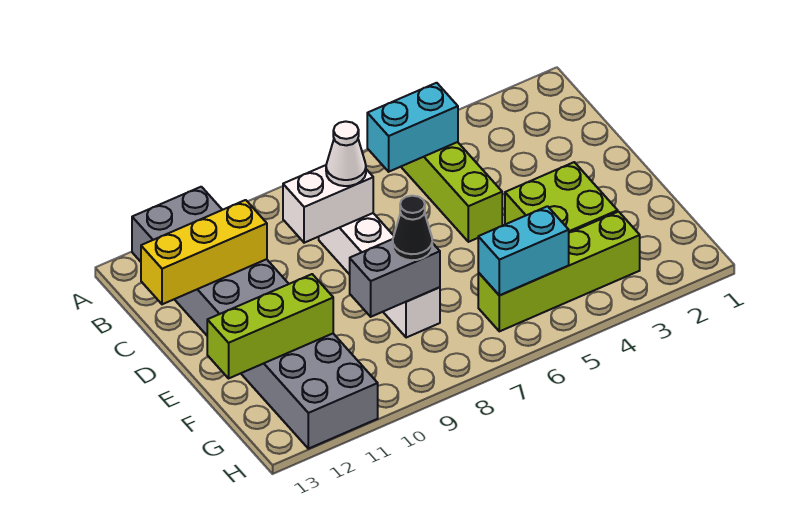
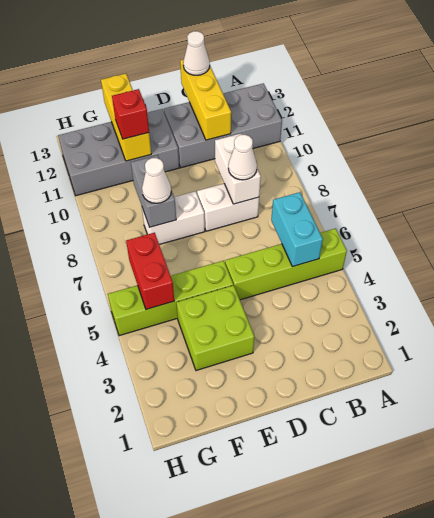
none -> white cone C13 level 3
black cone F8 level 3 -> white cone F8 level 3
lime brick F11:F13 level 2 -> yellow brick F11:F13 level 2
none -> red brick F11 level 3
lime brick G3:G6 level 1 -> lime brick E5:H5 level 1
cyan brick G5:G6 level 2 -> red brick G5:G6 level 2

